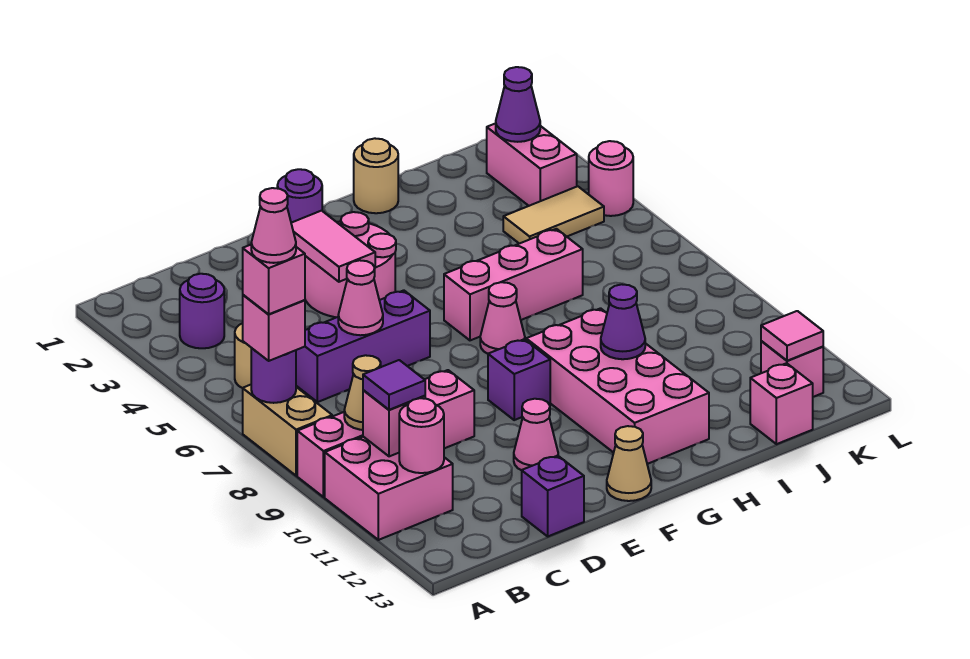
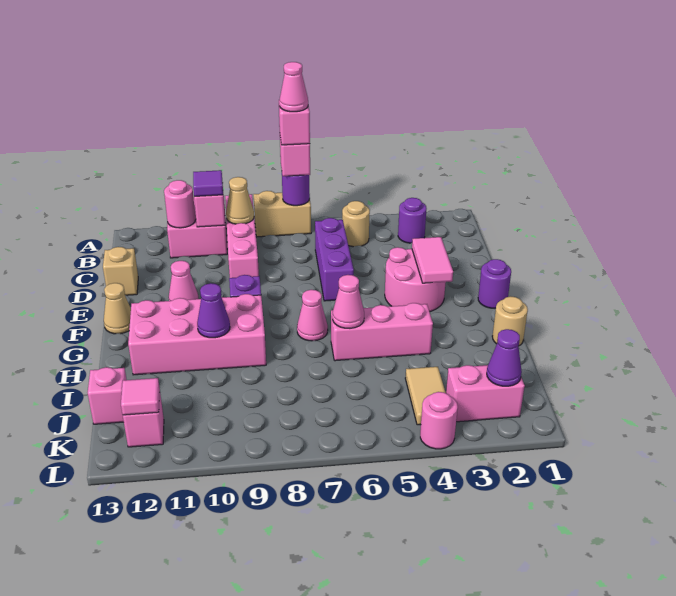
pink cone D6 level 2 -> pink cone H6 level 2
purple brick D13 level 1 -> tan brick D13 level 1
pink tile E3:E4 level 2 -> pink tile E3:F3 level 2
pink brick G6:I6 level 1 -> pink brick H4:H6 level 1

